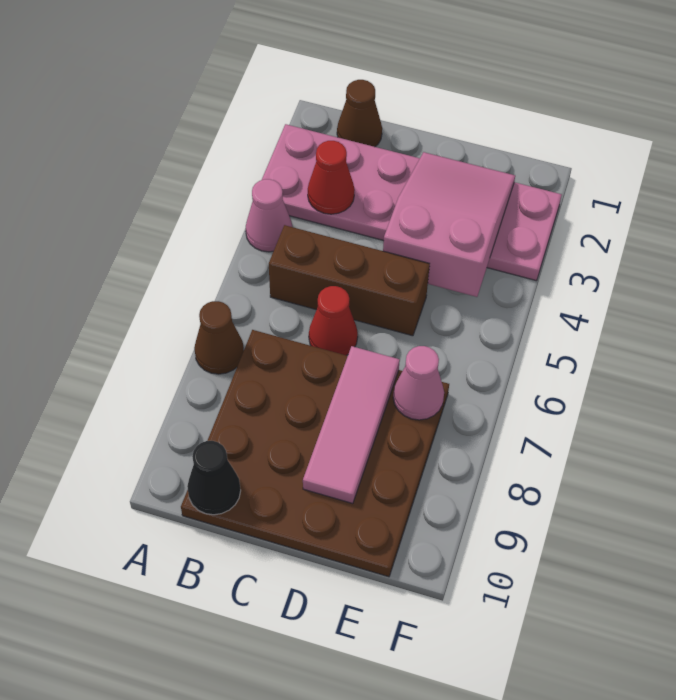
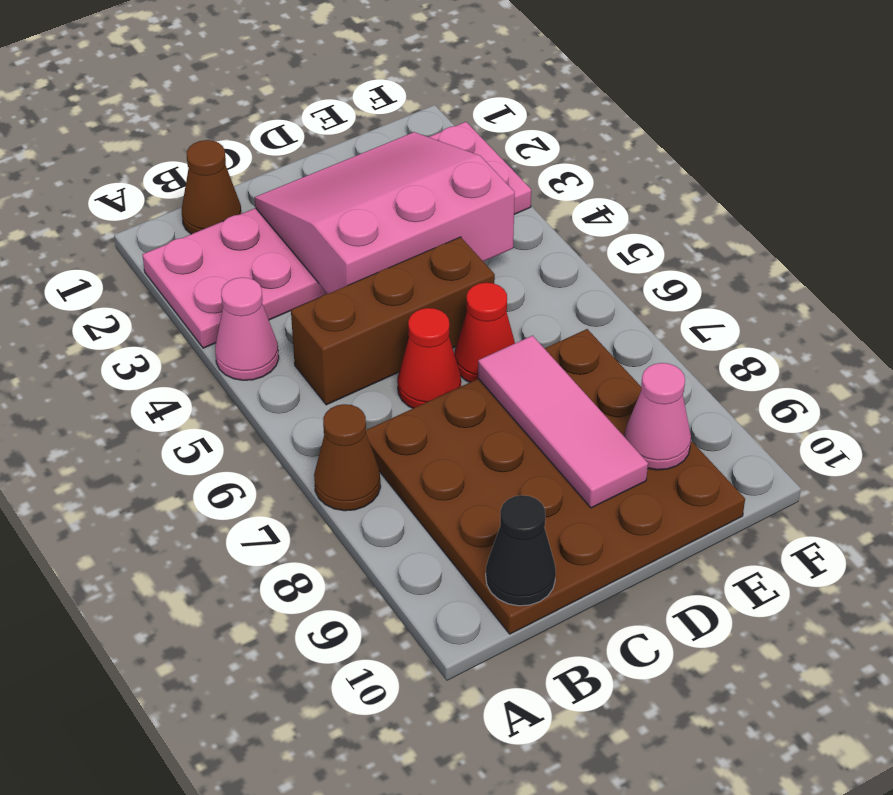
red cone B3 level 2 -> red cone D6 level 1
pink slope D2:E4 level 2 top 4 -> pink slope C2:E4 level 2 top 4
pink cone E7 level 2 -> pink cone E9 level 2

